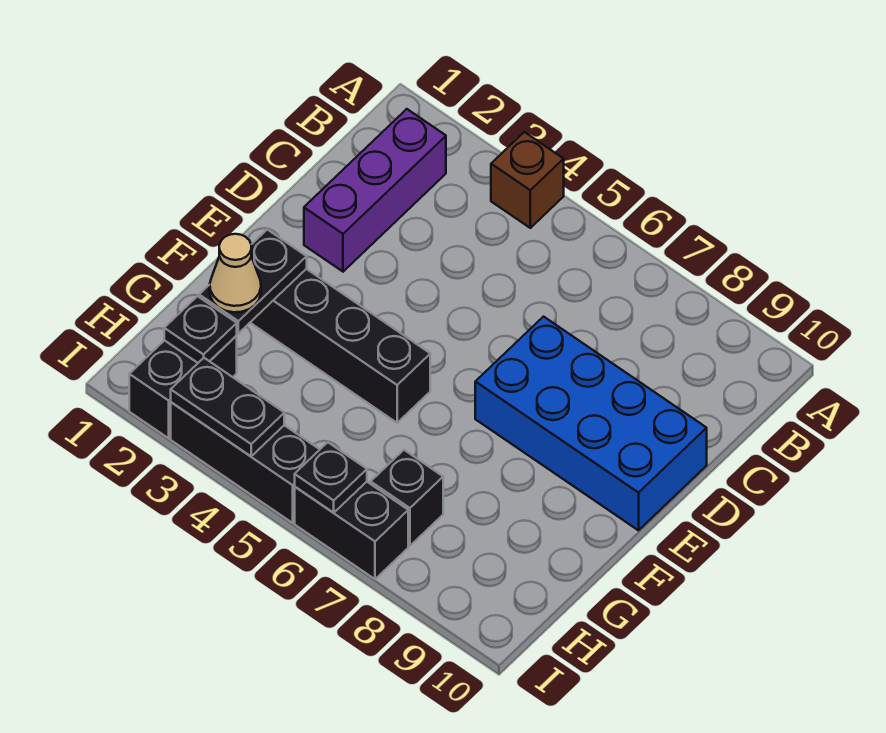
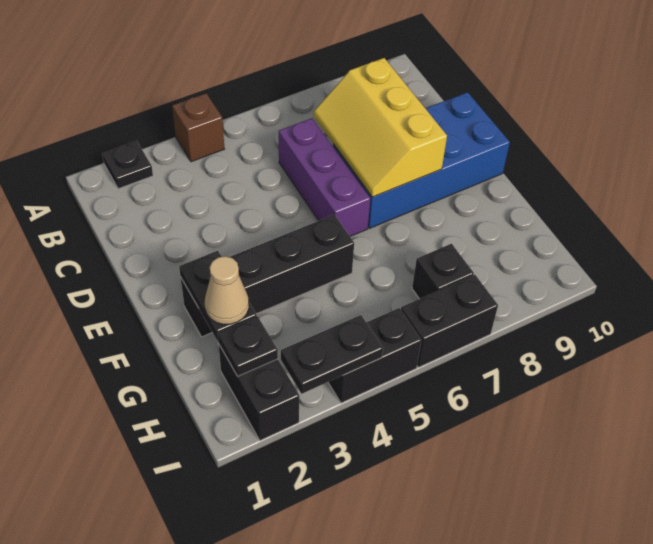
purple brick B2:D2 level 1 -> purple brick C6:E6 level 1
none -> yellow slope C7:E8 level 2 top 8
black brick I3:I5 level 1 -> black brick I4:I5 level 1
black plate I6 level 2 -> black plate A2 level 1

